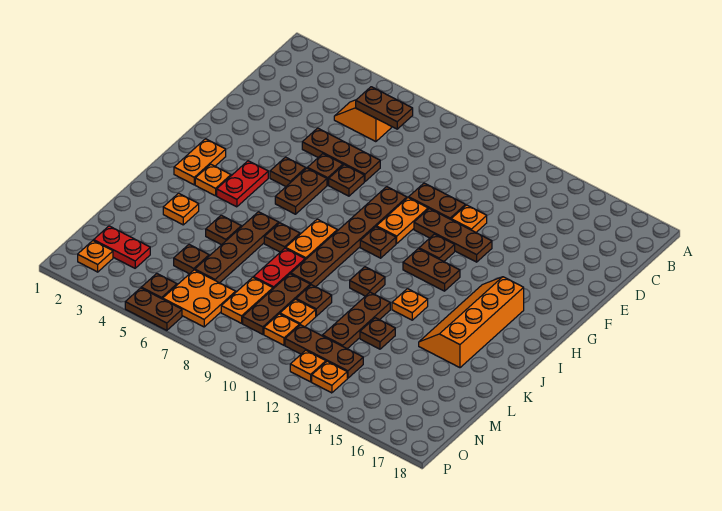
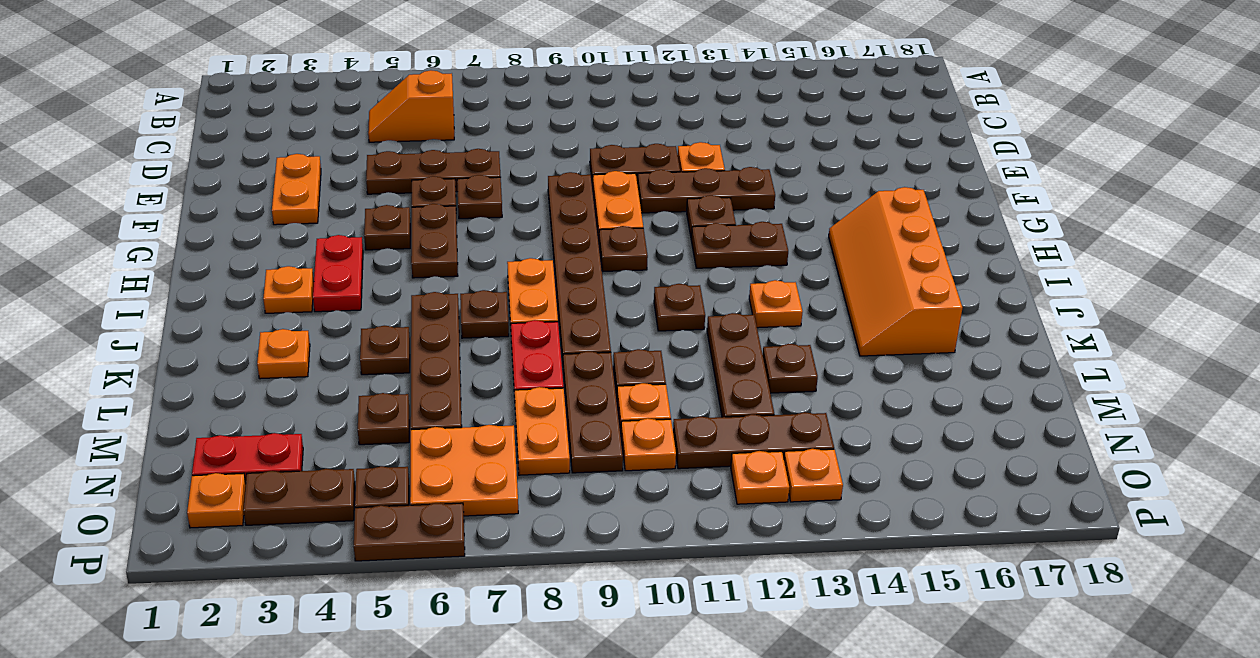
brown plate C6:C7 level 2 -> brown plate O3:O4 level 1
orange plate H2:I2 level 1 -> orange plate E3:F3 level 1

